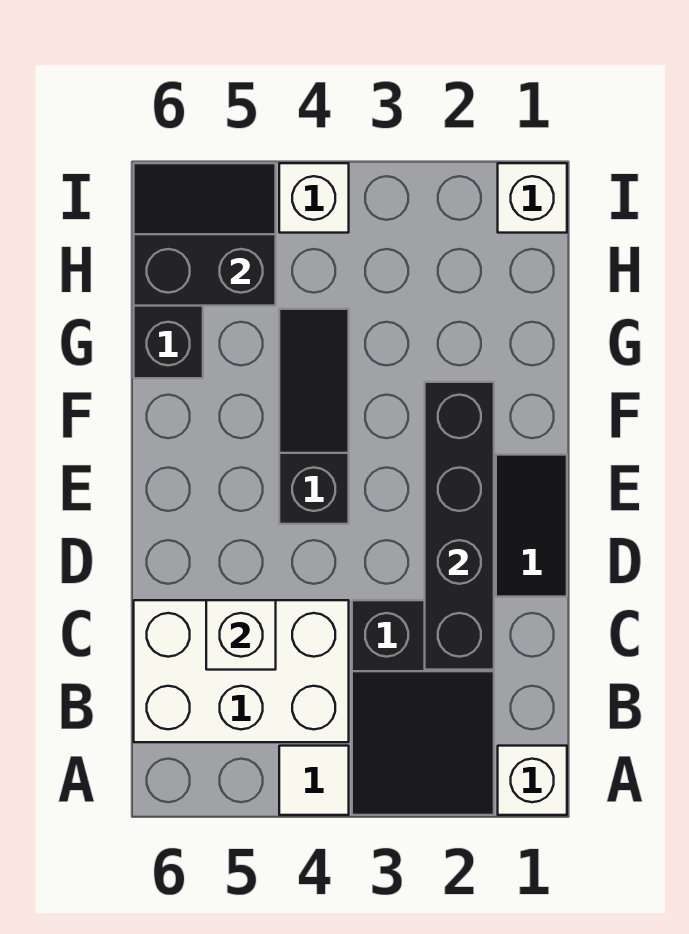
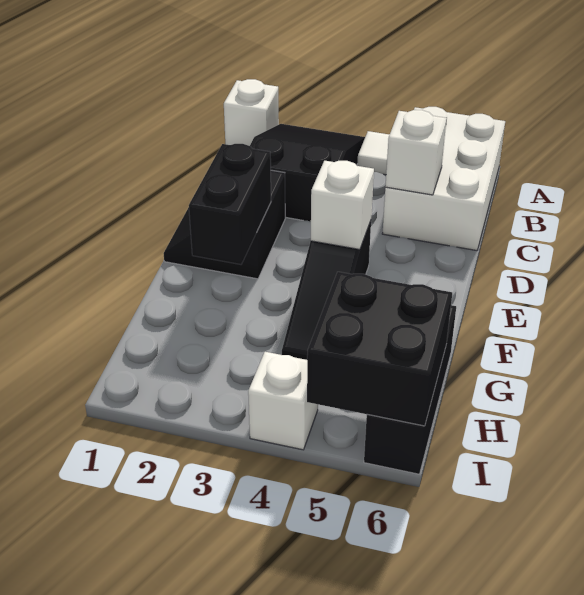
white brick B4:C6 level 1 -> white brick A5:C6 level 1
black brick C2:F2 level 2 -> black brick E2:F2 level 2
black slope H5:I6 level 2 top H -> black brick H5:I6 level 2
white brick I1 level 1 -> white brick E4 level 2

